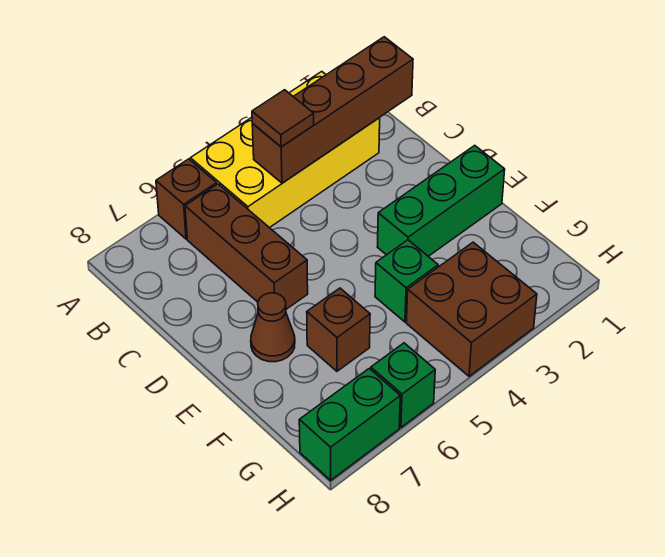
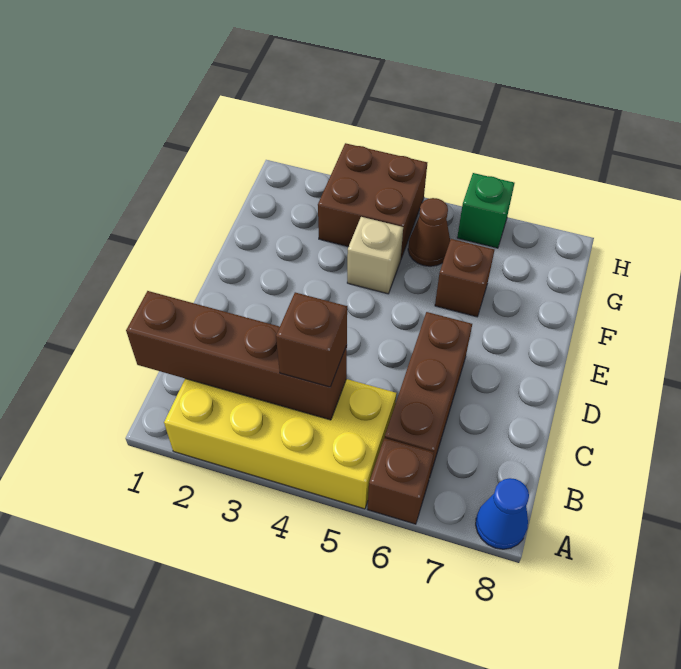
none -> blue cone A8 level 1
brown tile B4 level 3 -> brown brick B4 level 3
green brick E1:E3 level 1 -> none
brown cone E7 level 1 -> brown cone G5 level 1
green brick F4 level 1 -> tan brick F4 level 1
green brick H7:H8 level 1 -> none

